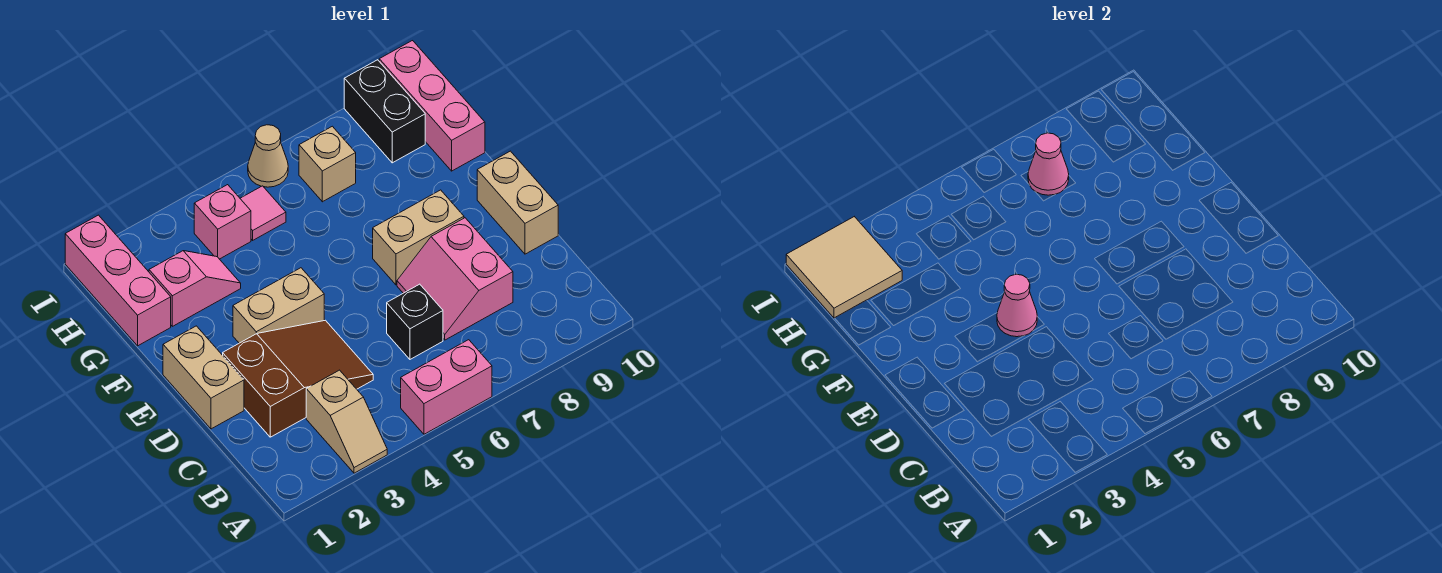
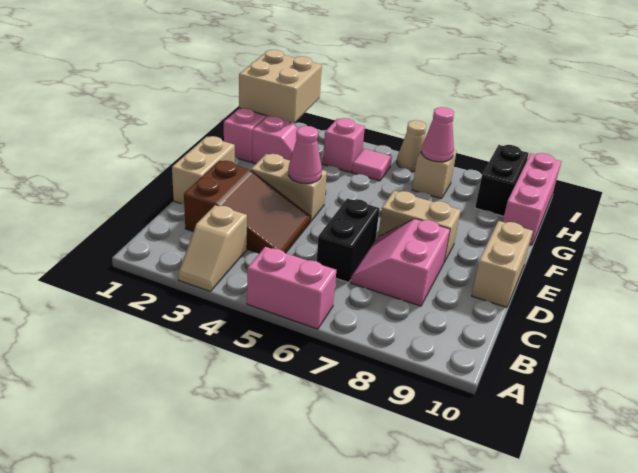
black brick C6 level 1 -> black brick C6:D6 level 1
tan tile H1:I2 level 2 -> tan brick H1:I2 level 2

